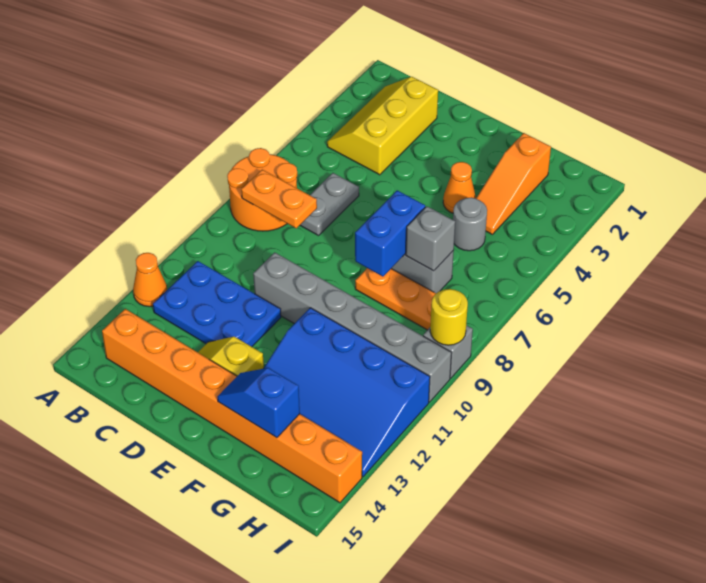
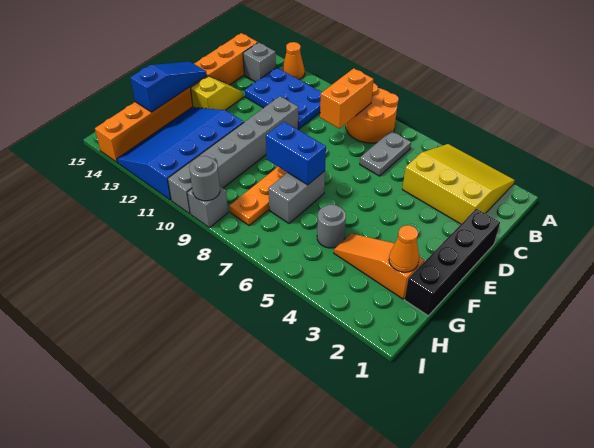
yellow slope B2:C4 level 1 top C -> yellow slope A2:C4 level 1 top C
orange plate B8:C8 level 2 -> orange brick B8:C8 level 2
blue plate B11:D12 level 1 -> blue plate B10:C12 level 1
grey plate C6:C7 level 1 -> grey plate B6:C6 level 1
none -> black brick D1:G1 level 1
orange cone F4 level 1 -> orange cone G2 level 2
blue slope F14:G14 level 2 top G -> blue slope E14:G14 level 2 top G
grey brick G7 level 2 -> grey brick B13 level 1
yellow round brick I9 level 2 -> grey round brick I9 level 2

